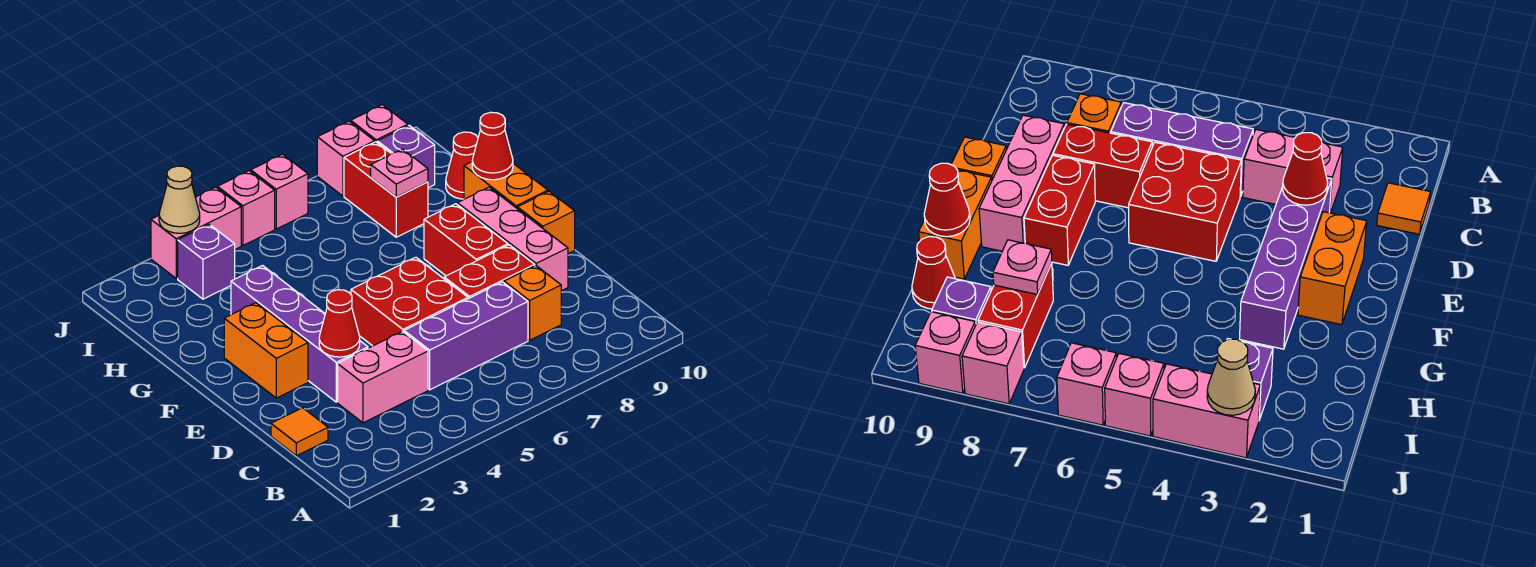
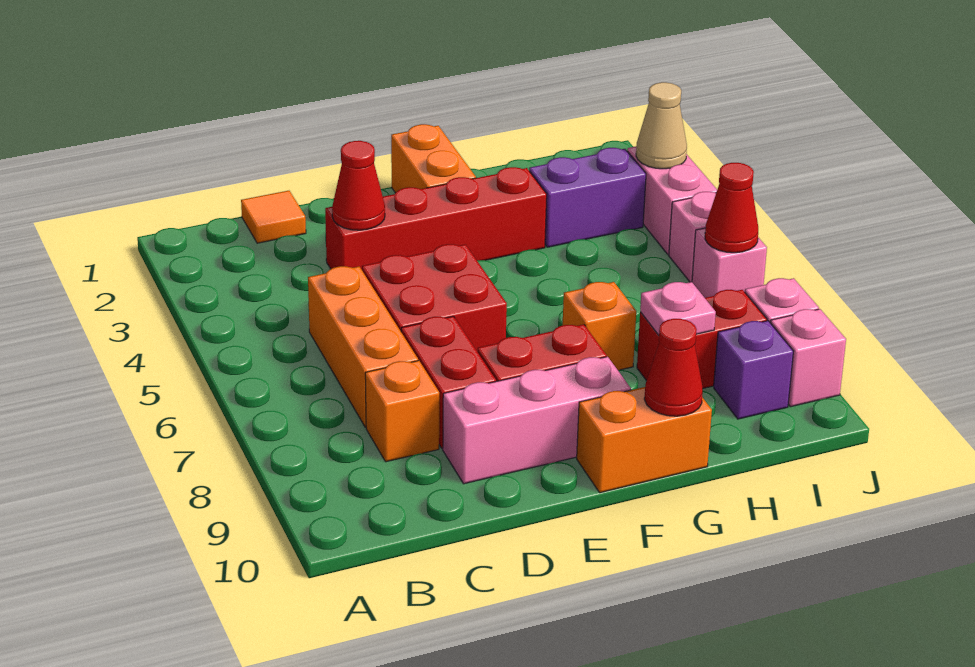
pink brick C3:C4 level 1 -> none
purple brick C5:C7 level 1 -> orange brick C5:C7 level 1
purple brick D3:G3 level 1 -> red brick D3:G3 level 1
orange brick E2:F2 level 1 -> orange brick F1:F2 level 1
orange brick E10 level 1 -> orange brick G7 level 1
red cone H10 level 1 -> red cone J6 level 2
purple brick I3 level 1 -> purple brick H3:I3 level 1

